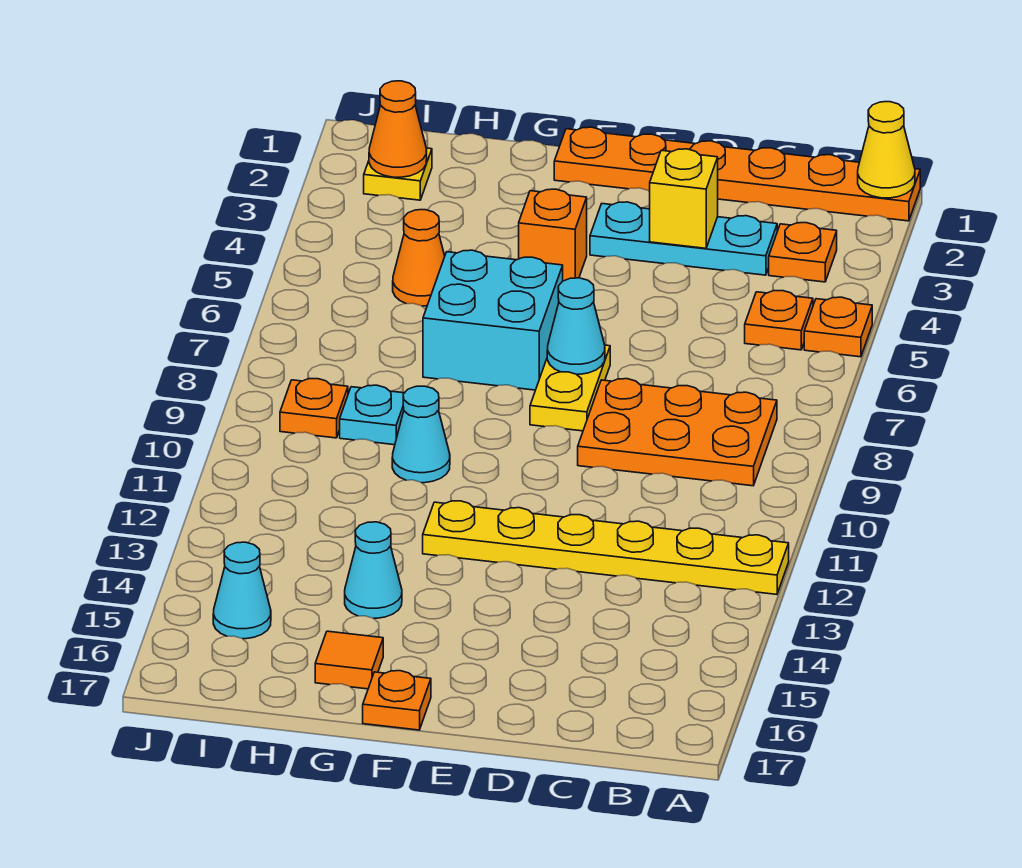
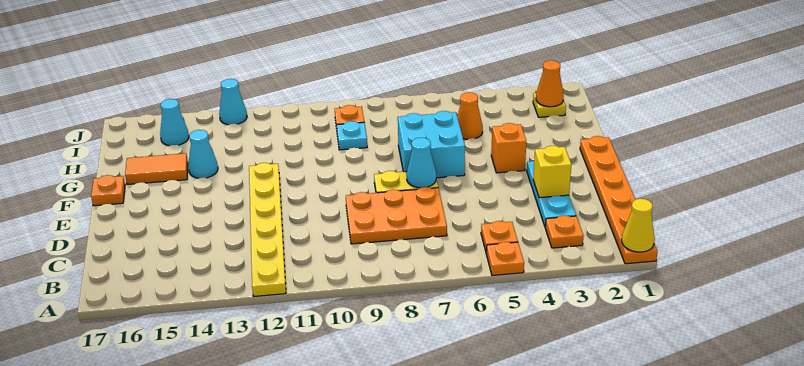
orange plate B8:D9 level 1 -> orange plate C7:D9 level 1
cyan cone G10 level 1 -> cyan cone J13 level 1
orange tile G16 level 1 -> orange tile G15:G16 level 1

